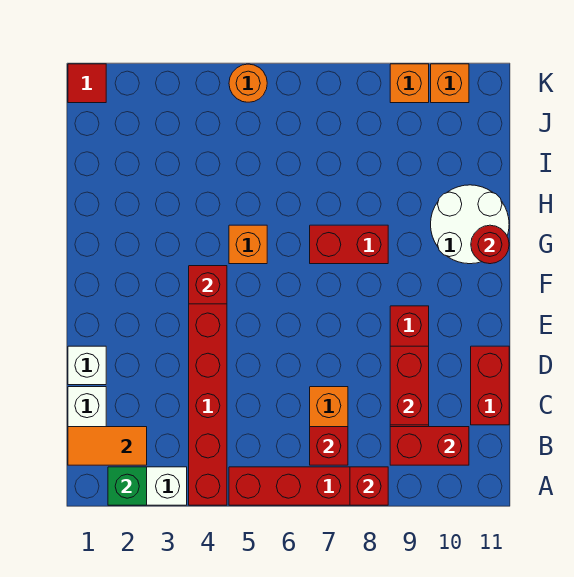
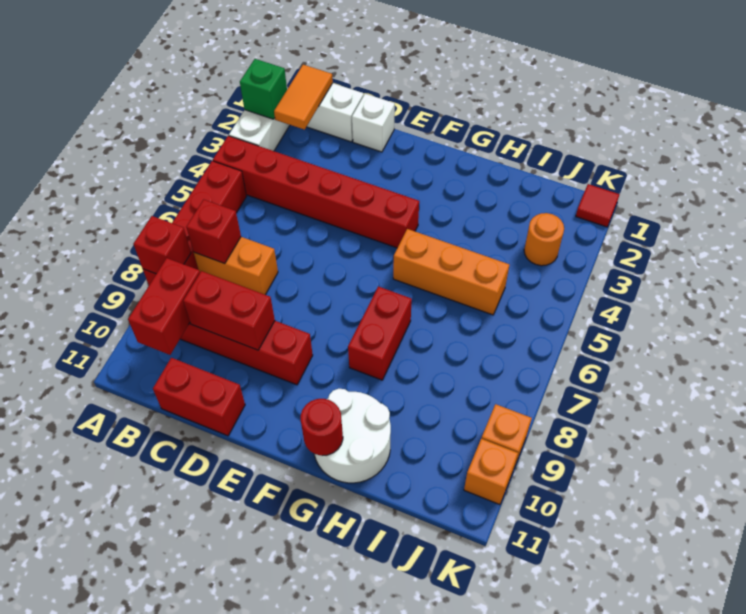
red brick F4 level 2 -> none
orange brick G5 level 1 -> orange brick G5:I5 level 1
orange round brick K5 level 1 -> orange round brick J3 level 1

